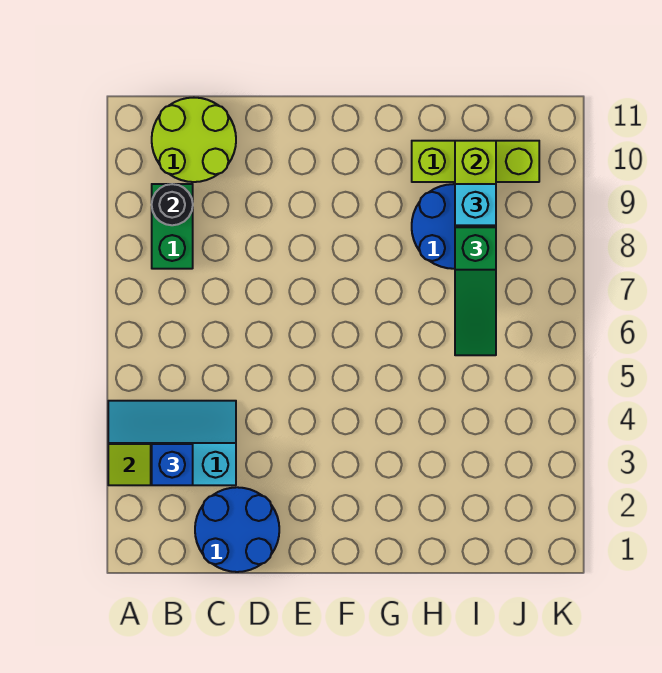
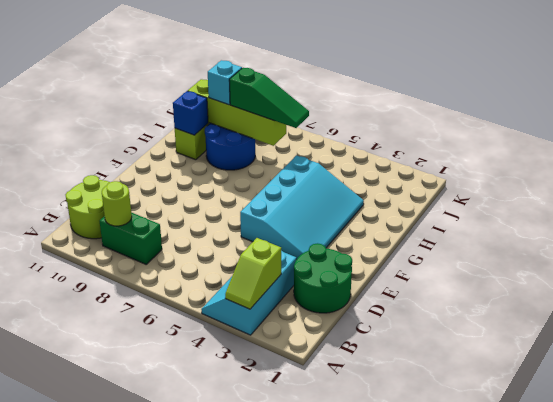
blue brick B3 level 3 -> blue brick H10 level 2
black round brick B9 level 2 -> lime round brick B9 level 2
blue round brick C1:D2 level 1 -> green round brick C1:D2 level 1
none -> cyan slope E3:H5 level 1 top 5

